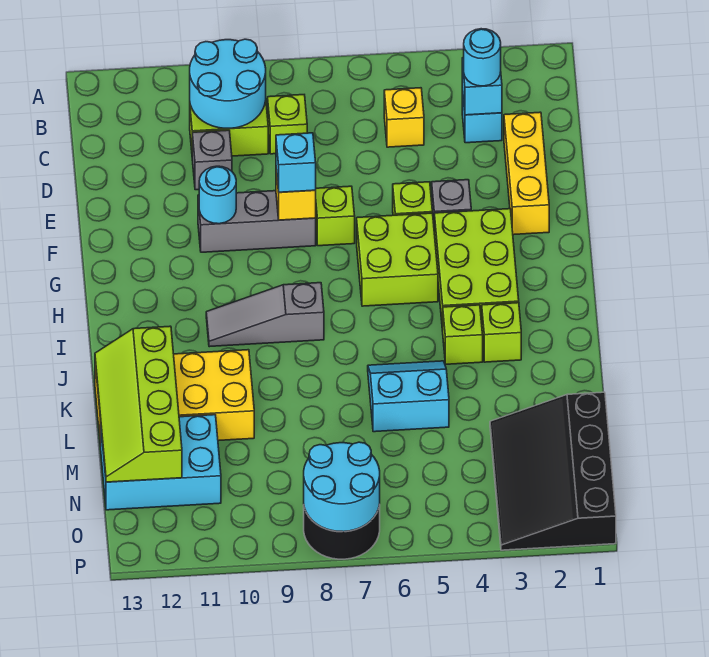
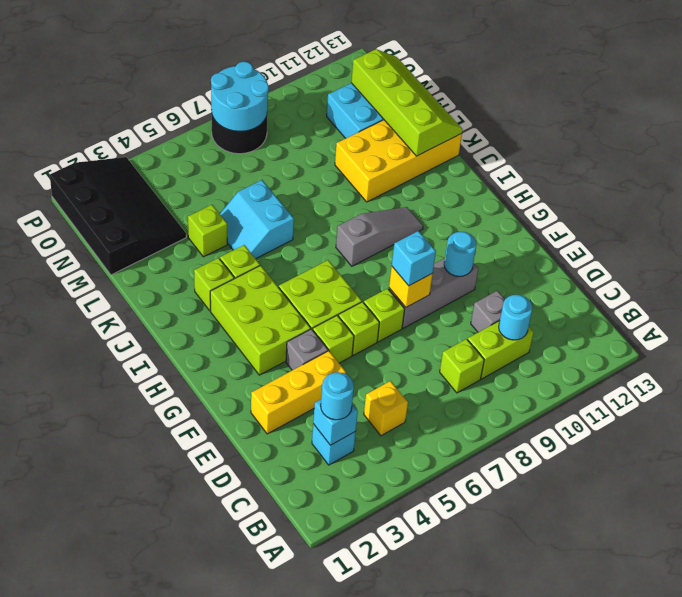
cyan round brick B9:C10 level 2 -> cyan round brick C10 level 2
yellow brick D2:F2 level 1 -> yellow brick E2:E4 level 1
none -> lime brick F6 level 1
cyan slope K5:L6 level 1 top L -> cyan slope K5:L6 level 1 top 6
none -> lime brick L4 level 1

